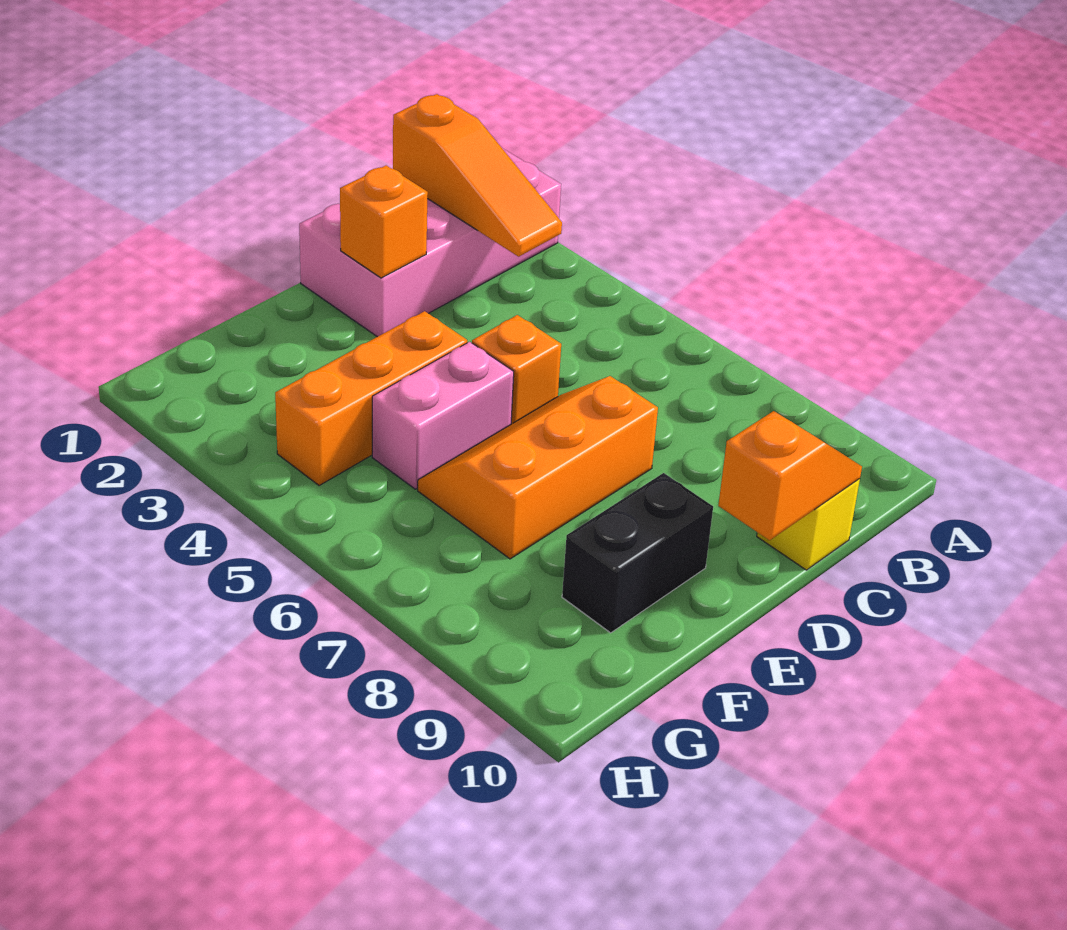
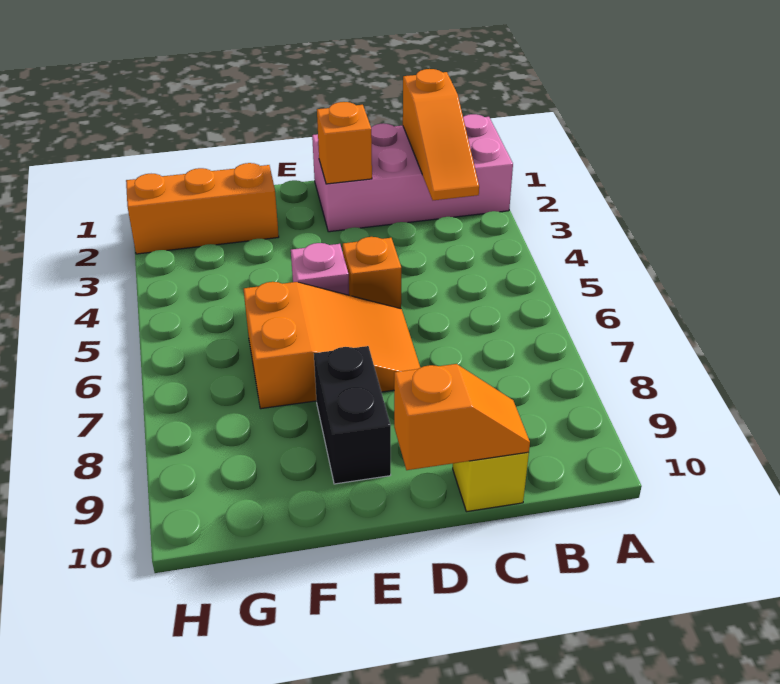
orange slope D6:F7 level 1 top 7 -> orange slope D6:F7 level 1 top F
orange brick E4:G4 level 1 -> orange brick F2:H2 level 1
pink brick E5:F5 level 1 -> pink brick E5 level 1
black brick E9:F9 level 1 -> black brick E8:E9 level 1

